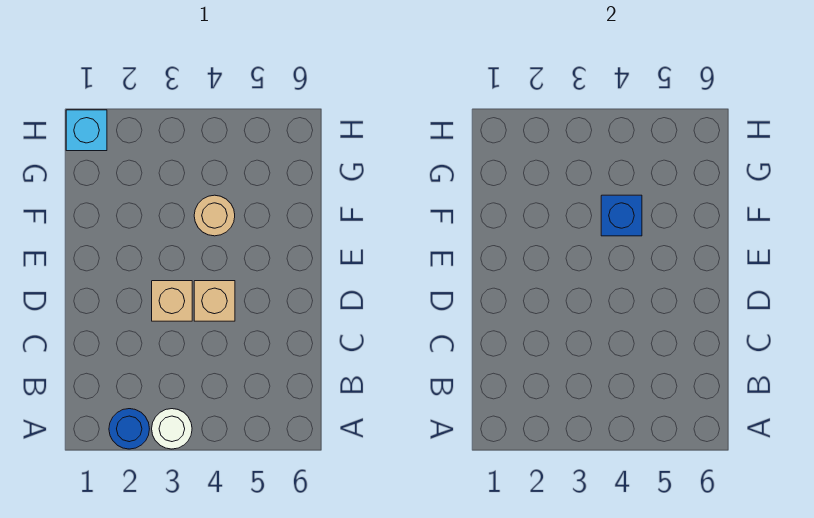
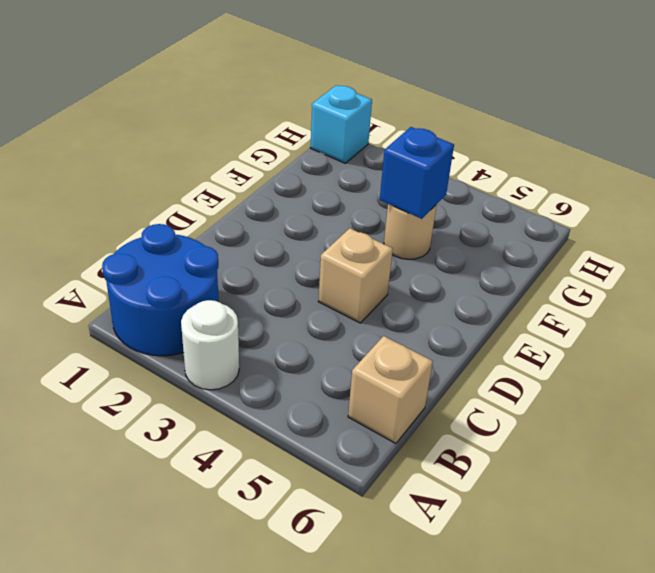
blue round brick A2 level 1 -> blue round brick A1:B2 level 1
tan brick D3 level 1 -> tan brick B6 level 1

